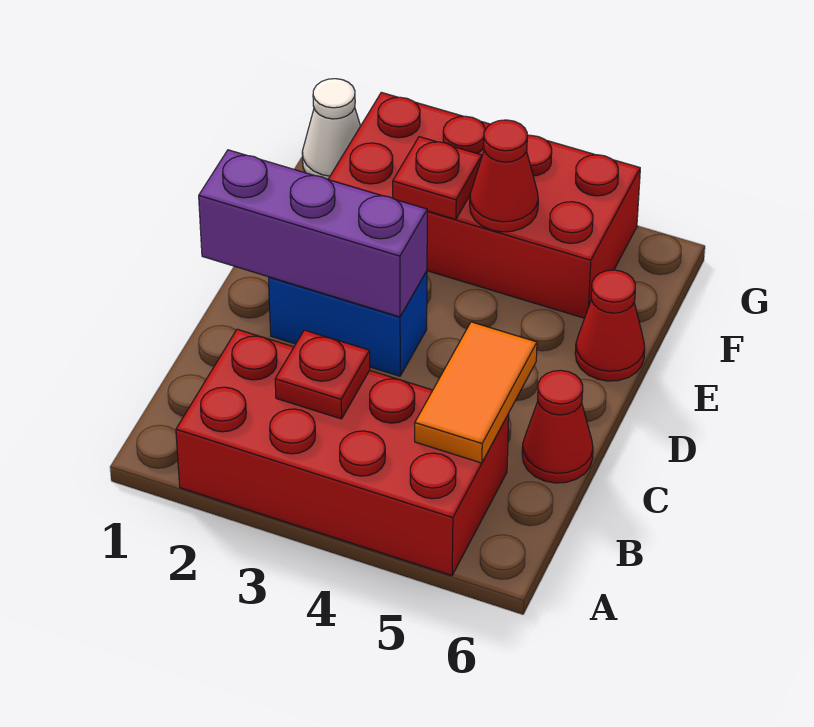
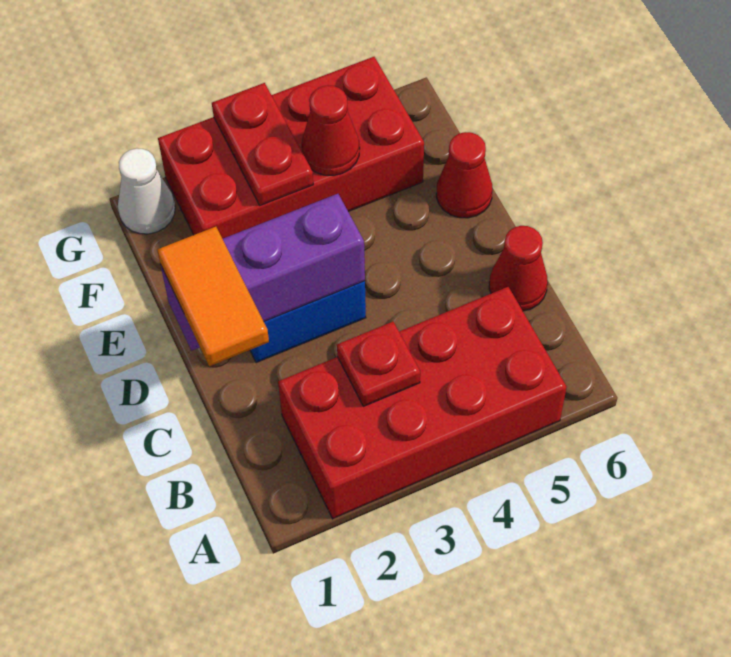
orange tile B5:C5 level 2 -> orange tile C1:D1 level 3
red plate F3 level 2 -> red plate F3:G3 level 2

